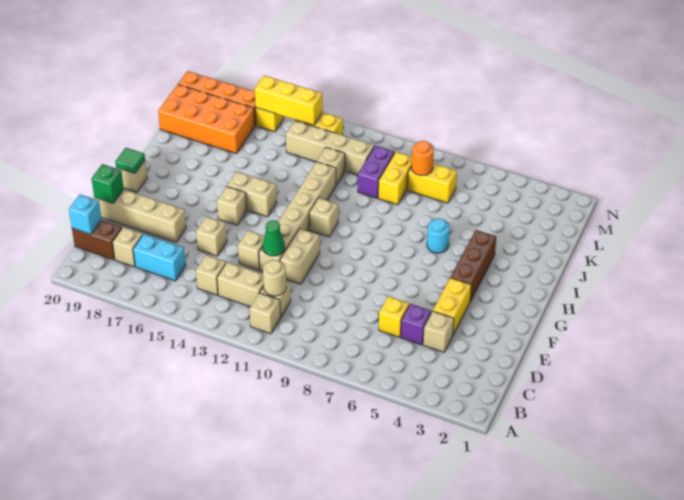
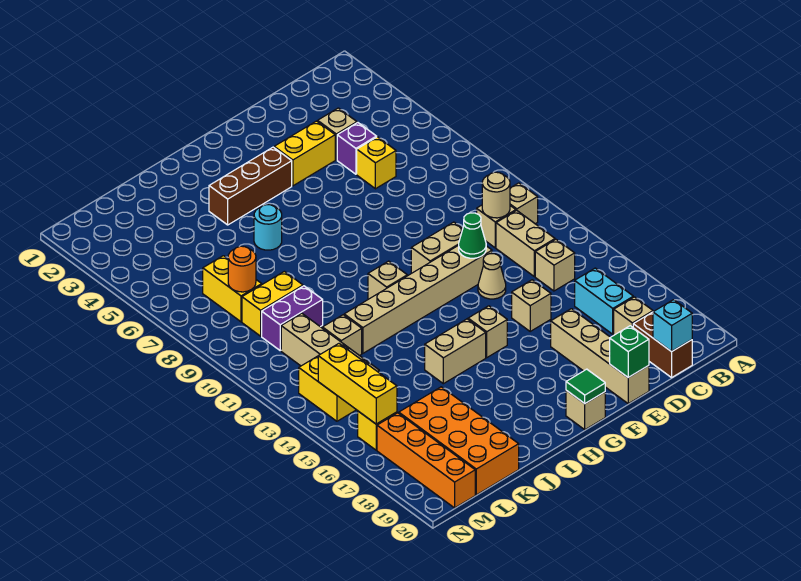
tan brick E13 level 1 -> tan cone E13 level 1
tan brick H14:H15 level 1 -> tan brick H15:I15 level 1

